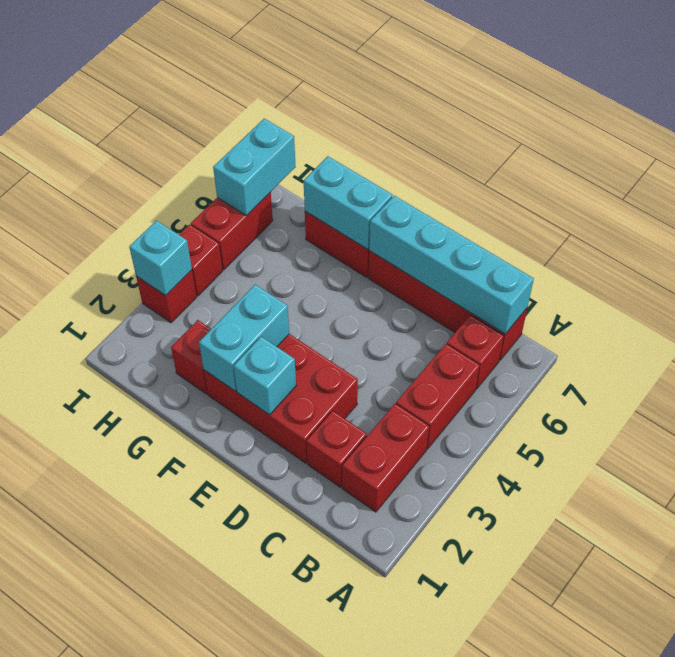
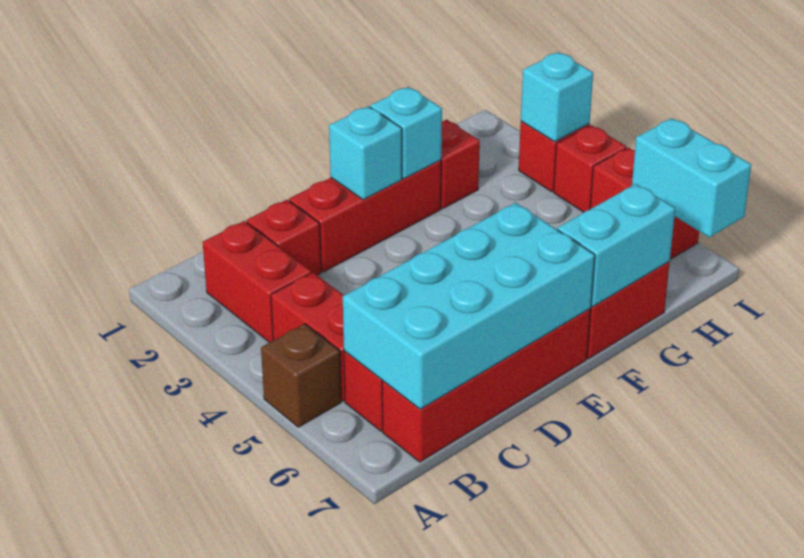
none -> brown brick A5 level 1
cyan brick B7:E7 level 2 -> cyan brick B6:E7 level 2
red brick D2:F3 level 1 -> red brick D2:F2 level 1
cyan brick F2:F3 level 2 -> cyan brick F2 level 2

